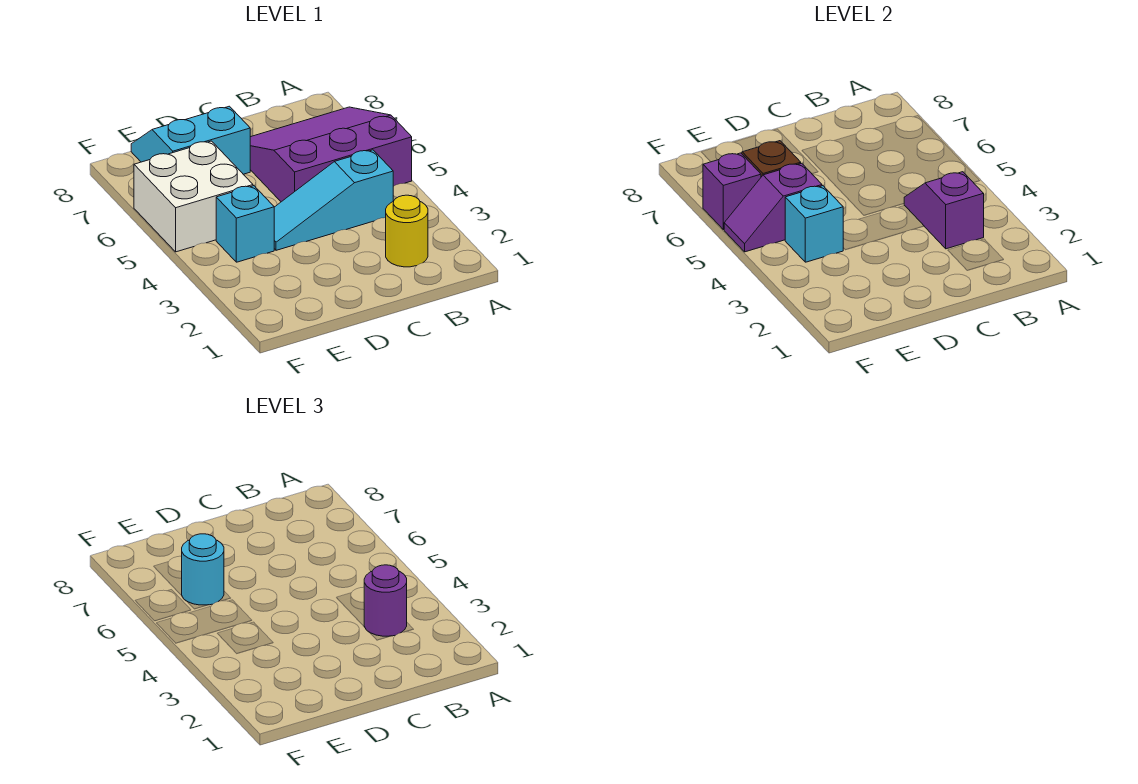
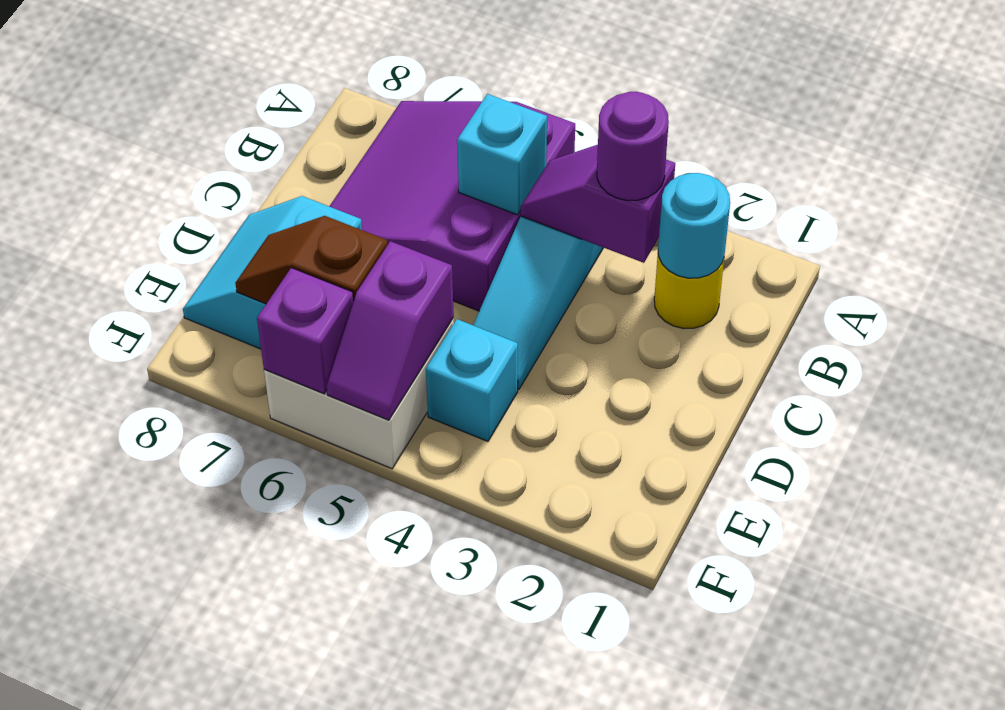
cyan brick E4 level 2 -> cyan brick B5 level 2
cyan round brick E6 level 3 -> cyan round brick B2 level 2

